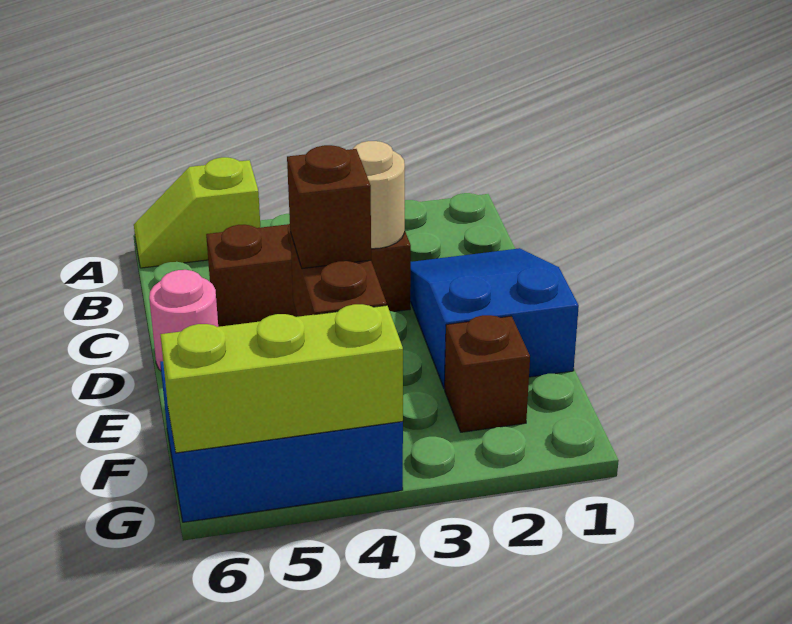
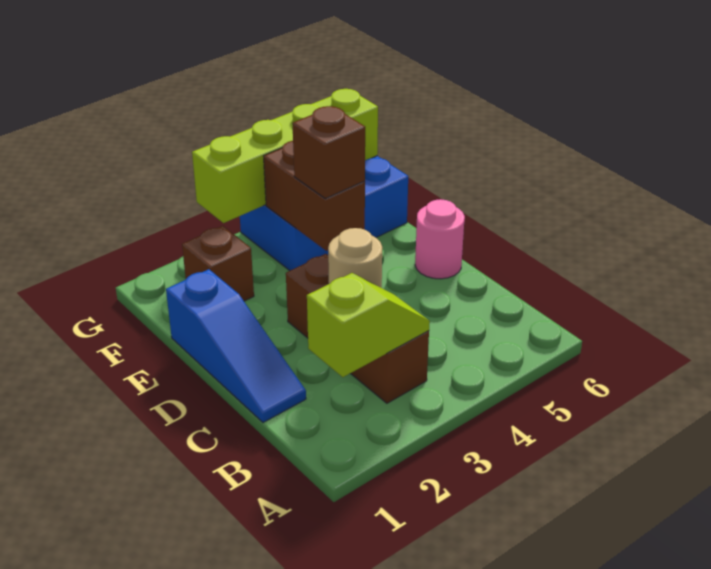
lime slope A5:A6 level 1 top 5 -> lime slope B2:B3 level 2 top 2
blue slope C1:E2 level 1 top E -> blue slope C1:E1 level 1 top E
brown brick C3:C5 level 1 -> brown brick B3:D3 level 1
lime brick G4:G6 level 2 -> lime brick G3:G6 level 2

